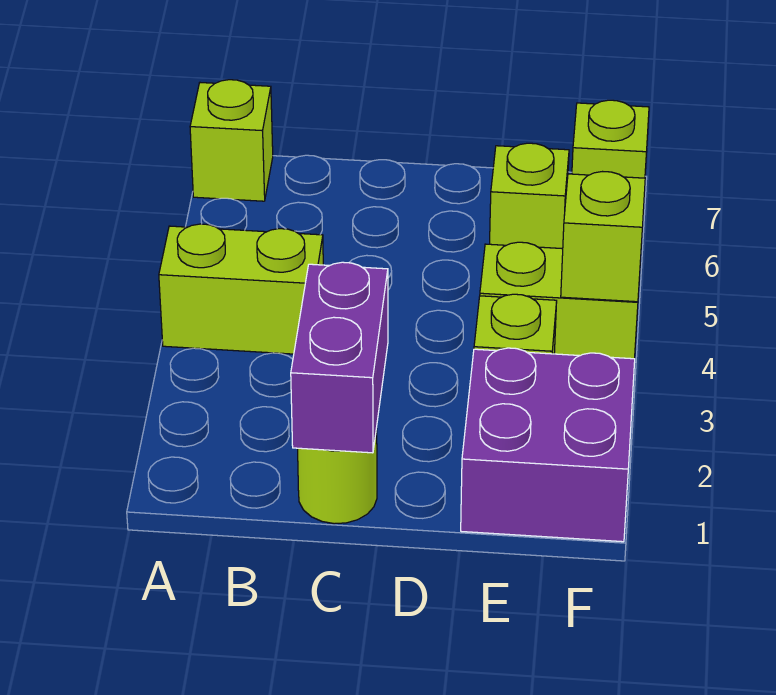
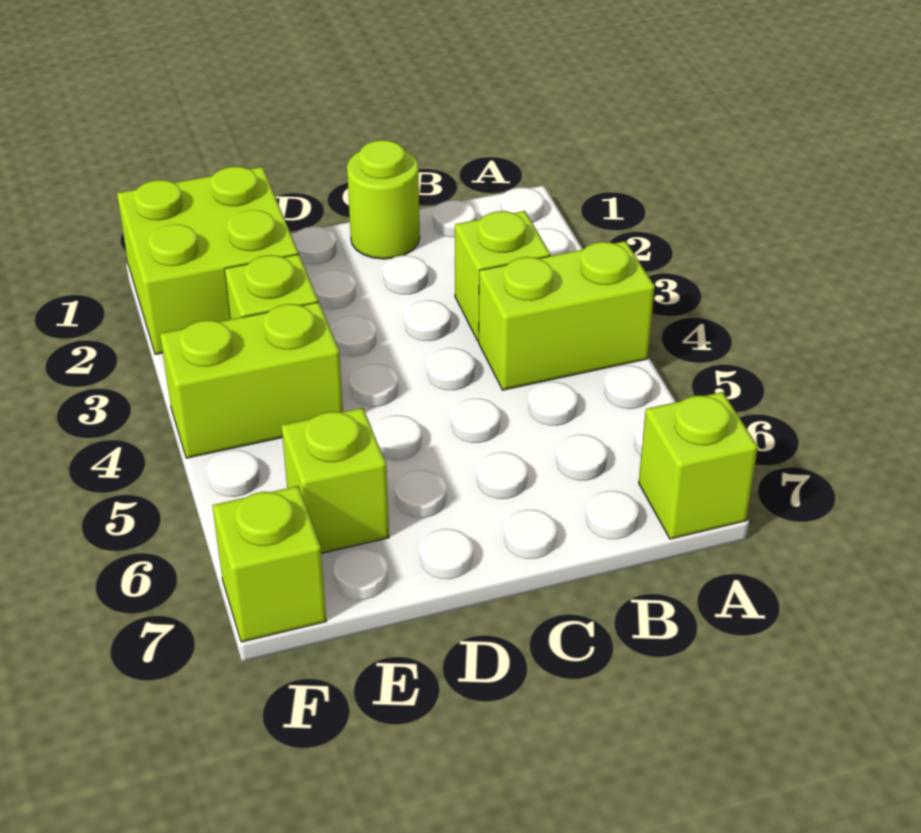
purple brick C1:C2 level 2 -> none
purple brick E1:F2 level 1 -> lime brick E1:F2 level 1
lime brick F4 level 2 -> lime brick B3 level 1

